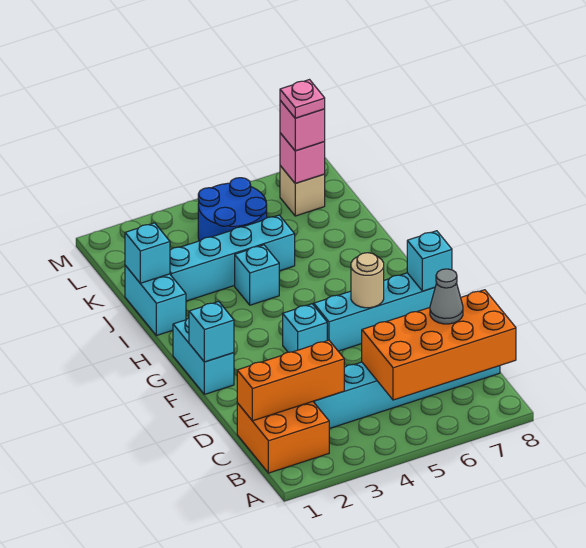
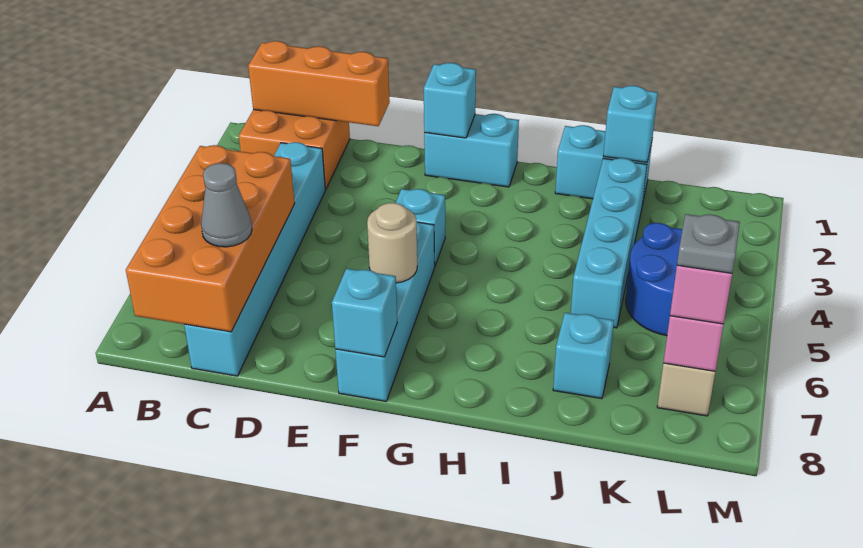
orange brick C1:C3 level 2 -> orange brick B1:D1 level 2
cyan brick I4 level 1 -> cyan brick J7 level 1
pink plate L7 level 4 -> grey plate L7 level 4

